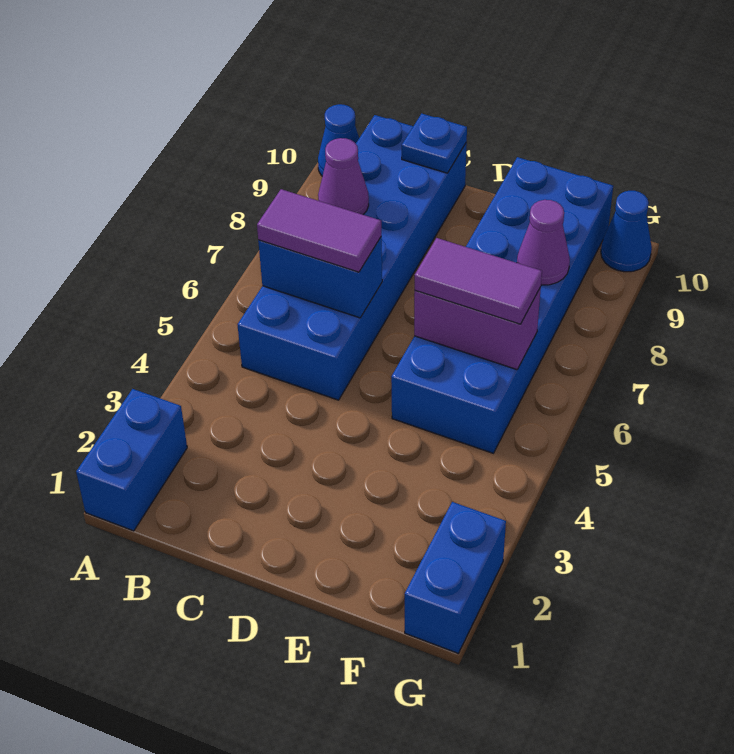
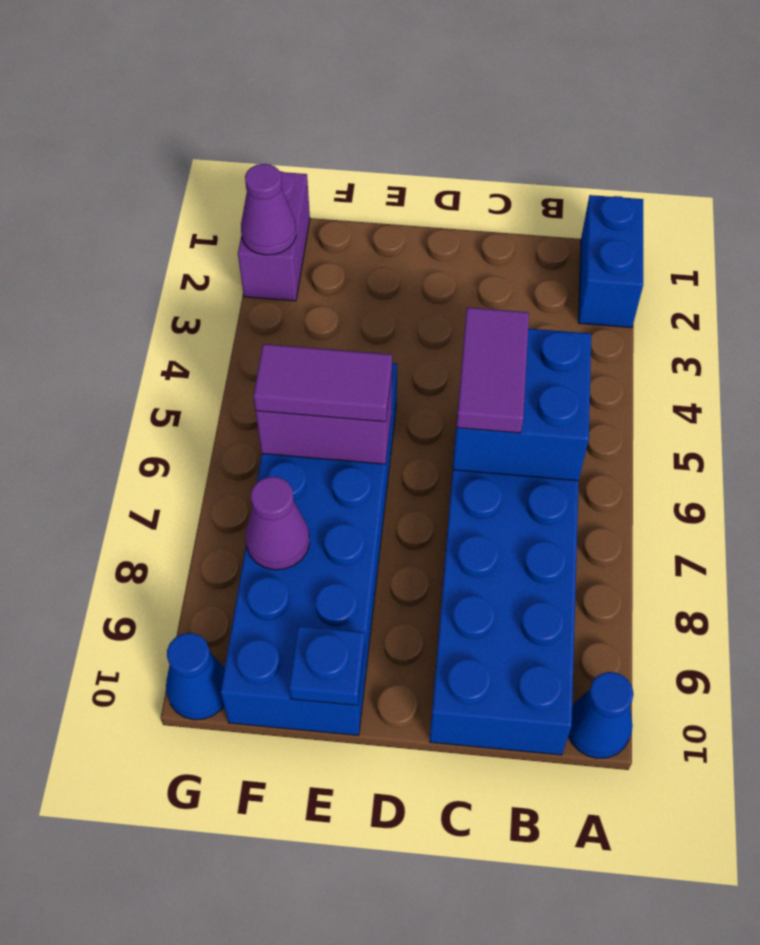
blue brick B6:C6 level 2 -> blue brick B5:C6 level 2
purple tile B6:C6 level 3 -> purple tile C5:C6 level 3
purple cone B8 level 2 -> purple cone G2 level 2
blue plate C10 level 2 -> blue plate E10 level 2
blue brick G1:G2 level 1 -> purple brick G1:G2 level 1

